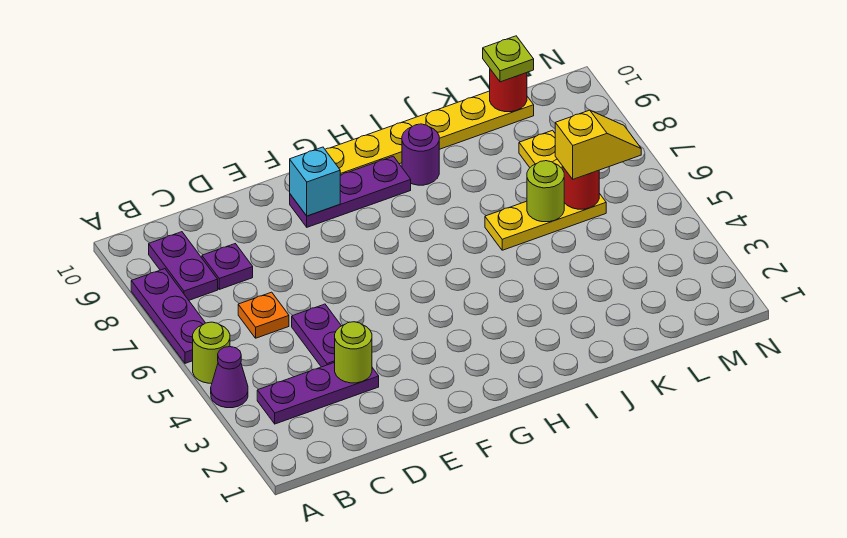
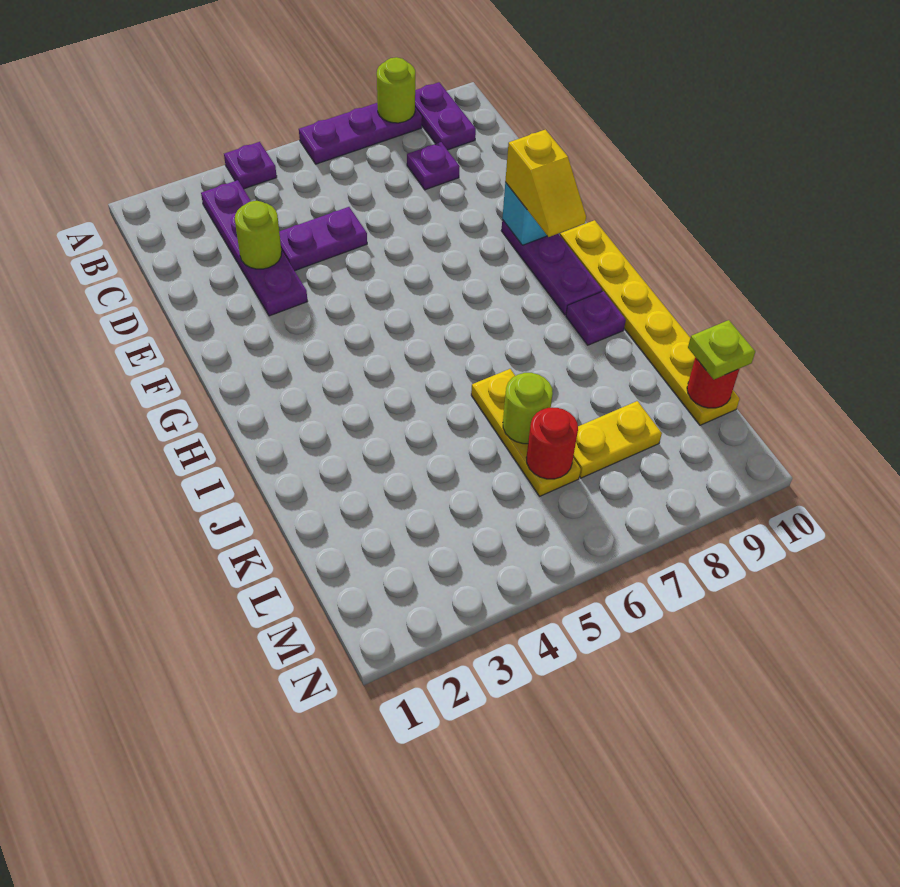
purple cone A4 level 1 -> purple plate A4 level 1
lime round brick A5 level 1 -> lime round brick A8 level 2
purple plate B3:D3 level 1 -> purple plate B3:E3 level 1
purple plate B8:B9 level 1 -> purple plate A9:B9 level 1
orange plate C6 level 1 -> none
purple round brick I9 level 1 -> purple plate I9 level 1
yellow slope L6:M6 level 3 top L -> yellow slope F9:G9 level 3 top F

